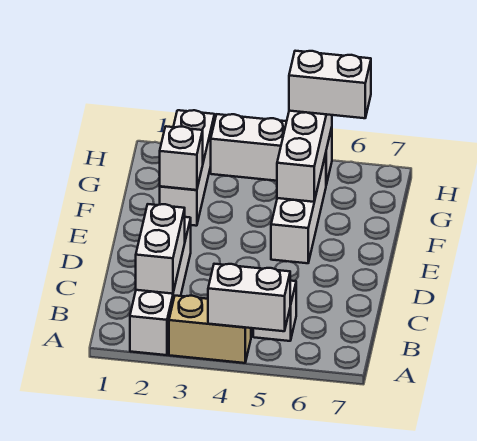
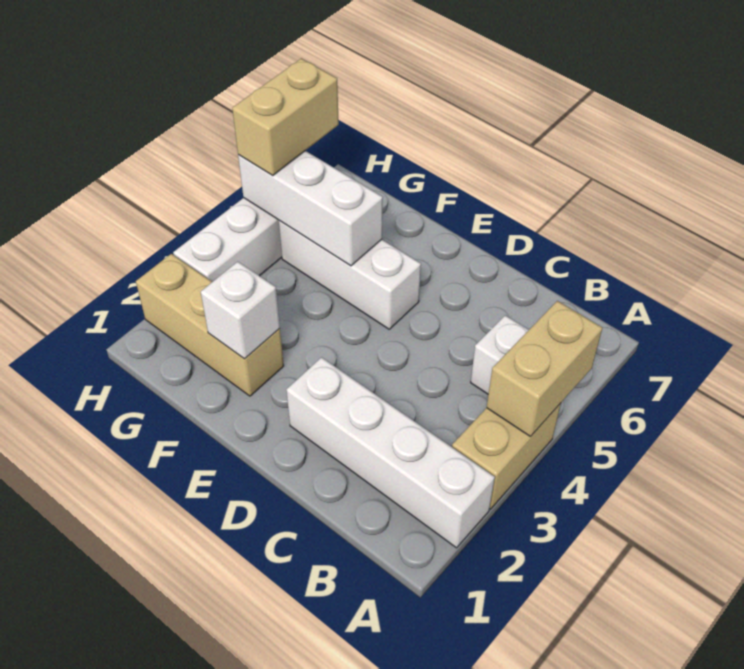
white brick A4:A5 level 2 -> tan brick A4:A5 level 2
white brick B2:C2 level 2 -> none
white brick F2:H2 level 1 -> tan brick F2:H2 level 1
white brick H5:H6 level 3 -> tan brick H5:H6 level 3

